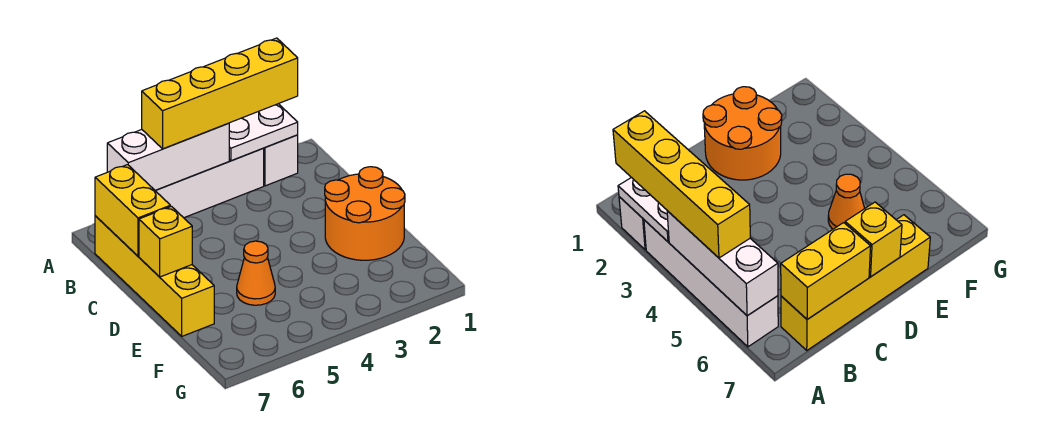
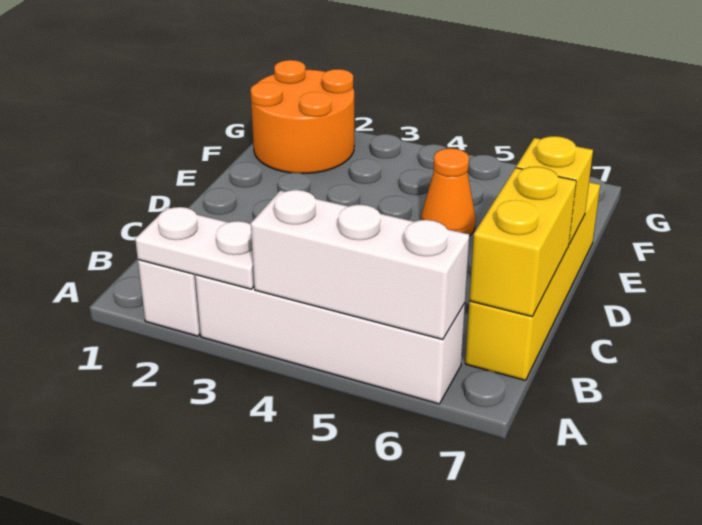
yellow brick A2:A5 level 3 -> none
orange round brick D1:E2 level 1 -> orange round brick F1:G2 level 1

